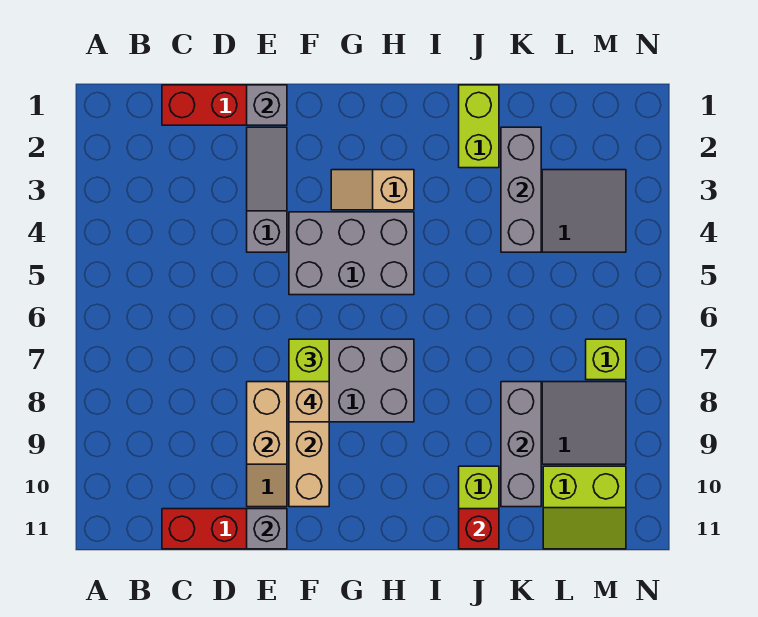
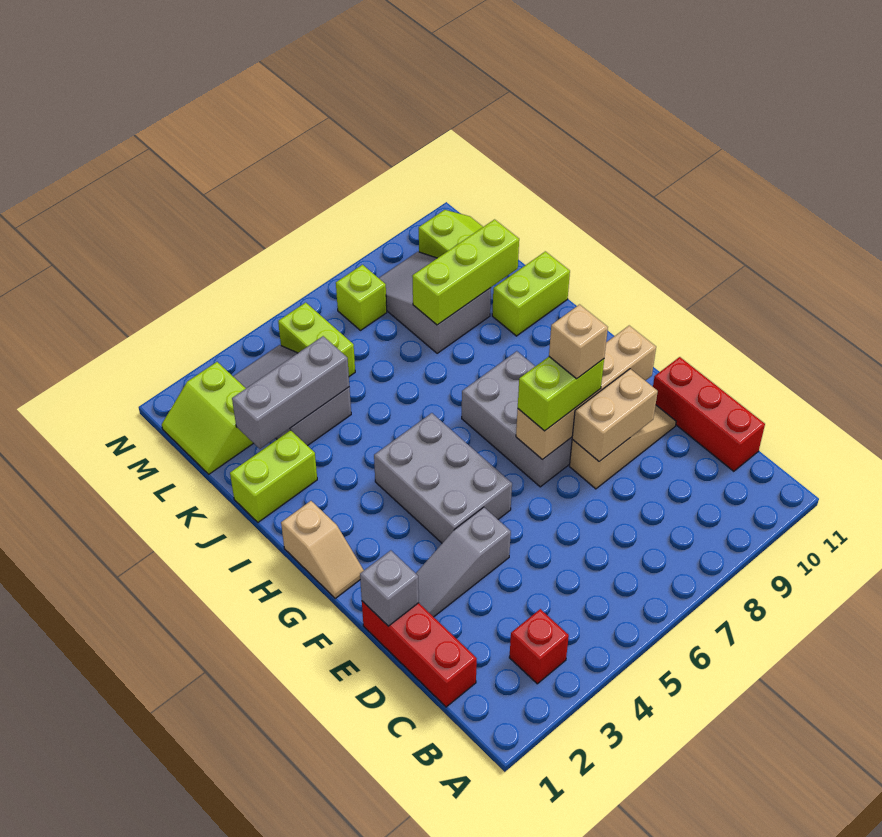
grey brick E11 level 2 -> none
tan slope G3:H3 level 1 top H -> tan slope G1:H1 level 1 top H
red brick J11 level 2 -> red brick B3 level 1
grey brick K8:K10 level 2 -> lime brick K8:K10 level 2
none -> lime slope L1:M2 level 1 top 2
none -> lime brick L5:M5 level 1

